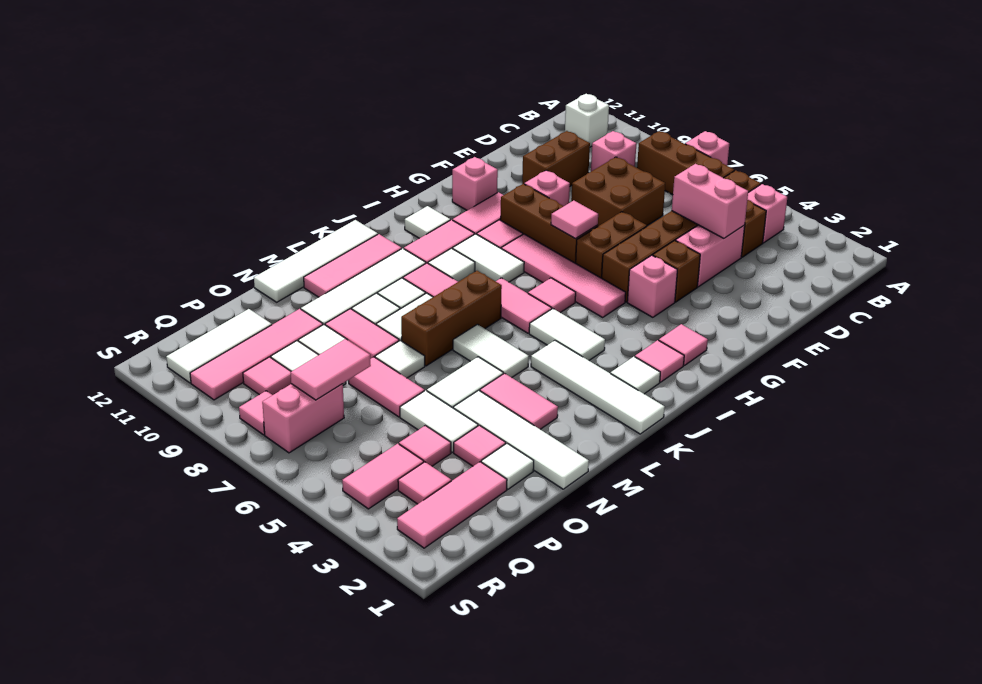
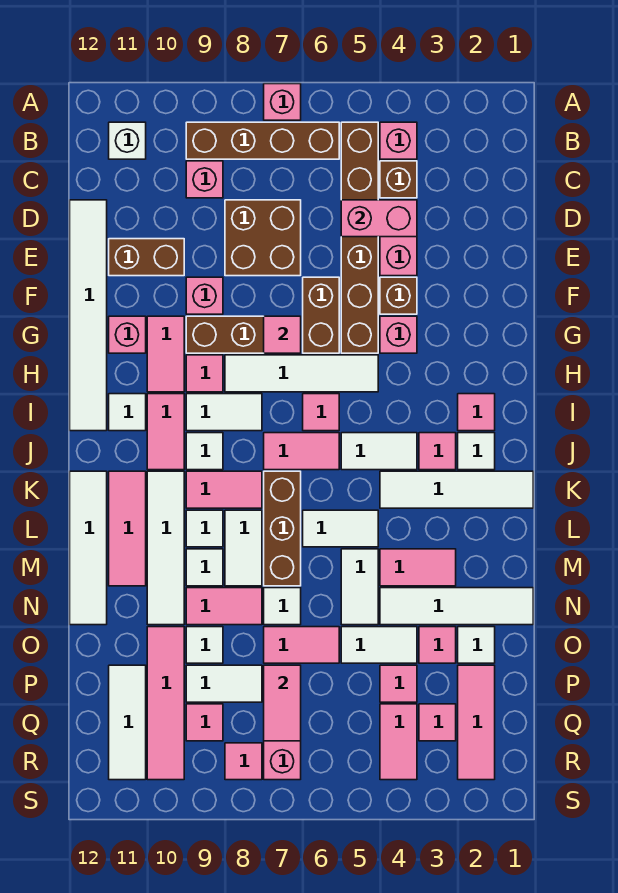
brown brick B6:B8 level 1 -> brown brick B6:B9 level 1
brown brick D10:E10 level 1 -> brown brick E10:E11 level 1
none -> white tile D12:I12 level 1
pink tile H2 level 1 -> pink tile J3 level 1
pink tile H5:H8 level 1 -> white tile H5:H8 level 1

